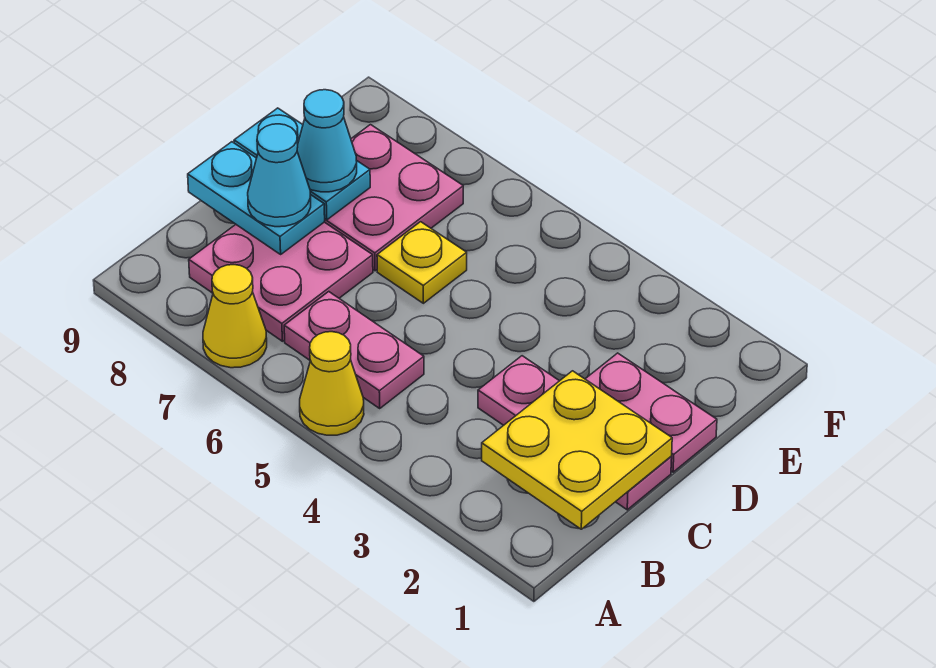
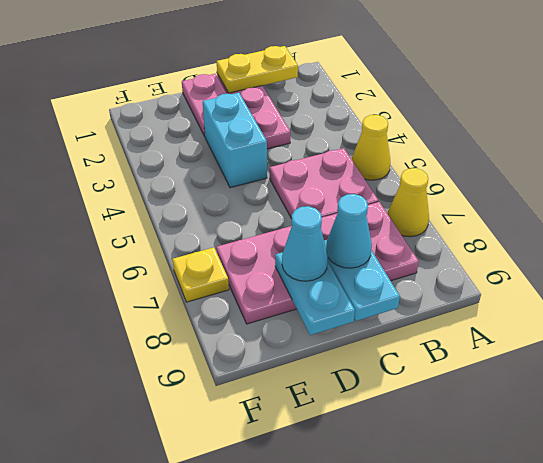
yellow plate B1:C2 level 2 -> yellow plate B1:C1 level 2
pink plate B5:B6 level 1 -> pink plate B5:C6 level 1
none -> cyan brick D3:D4 level 1
yellow plate D6 level 1 -> yellow plate F7 level 1

